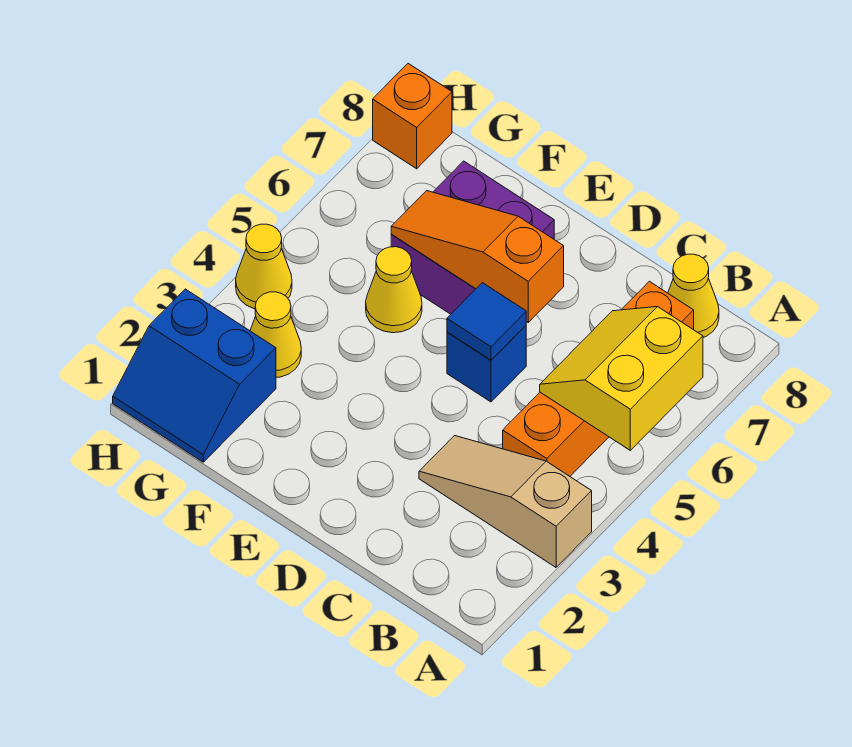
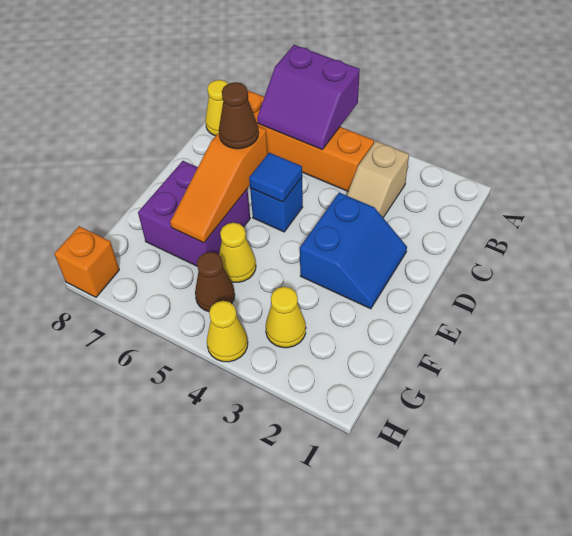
tan slope A3:C3 level 1 top A -> tan slope B3:C3 level 1 top B
yellow slope A5:B6 level 2 top A -> purple slope A5:B6 level 2 top A
none -> brown cone D6 level 3
blue slope G1:H2 level 1 top 2 -> blue slope D2:E3 level 1 top 3
none -> brown cone G5 level 1

